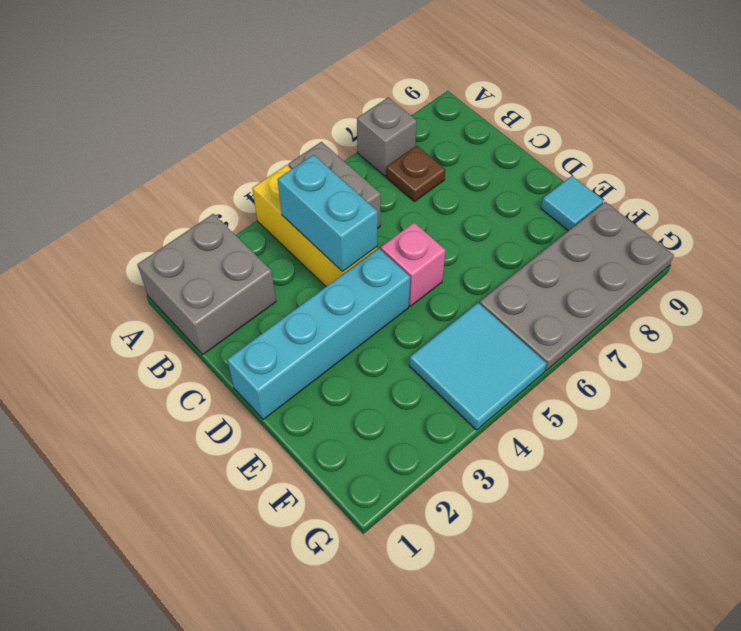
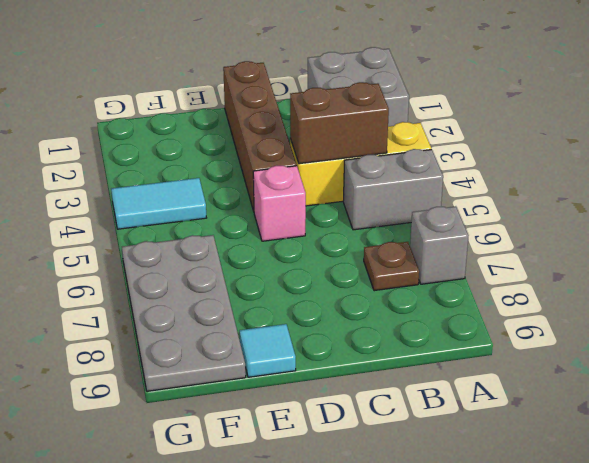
cyan brick B4:C4 level 2 -> brown brick B4:C4 level 2
cyan brick D1:D4 level 1 -> brown brick D1:D4 level 1
cyan tile F4:G5 level 1 -> cyan tile F4:G4 level 1

